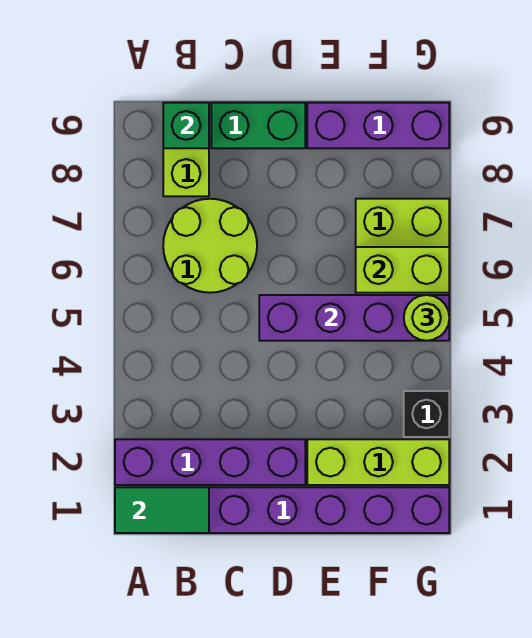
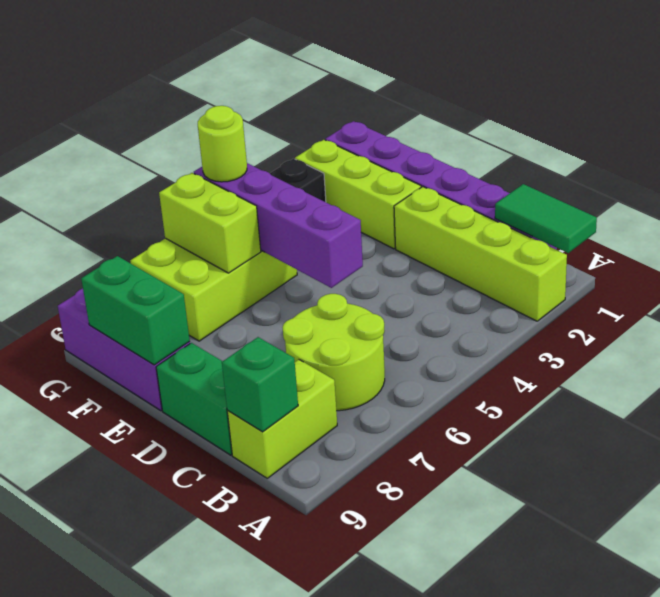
purple brick A2:D2 level 1 -> lime brick A2:D2 level 1
none -> green brick E9:F9 level 2

